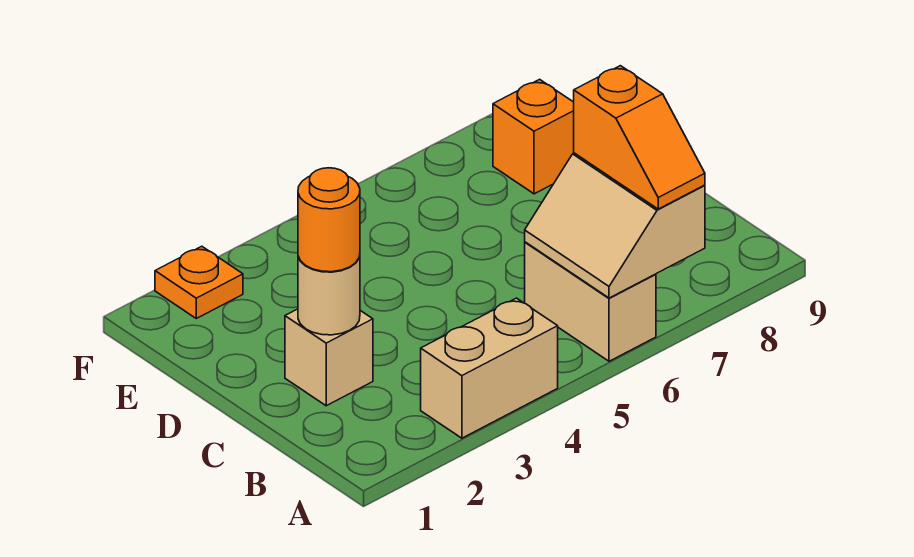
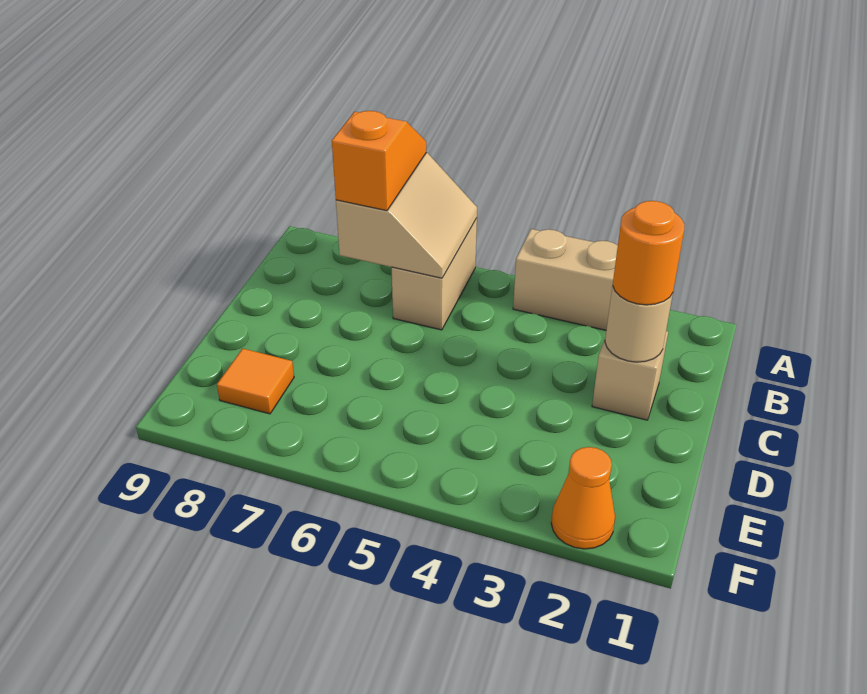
orange brick E8 level 1 -> orange tile E8 level 1
orange plate F2 level 1 -> orange cone F2 level 1

